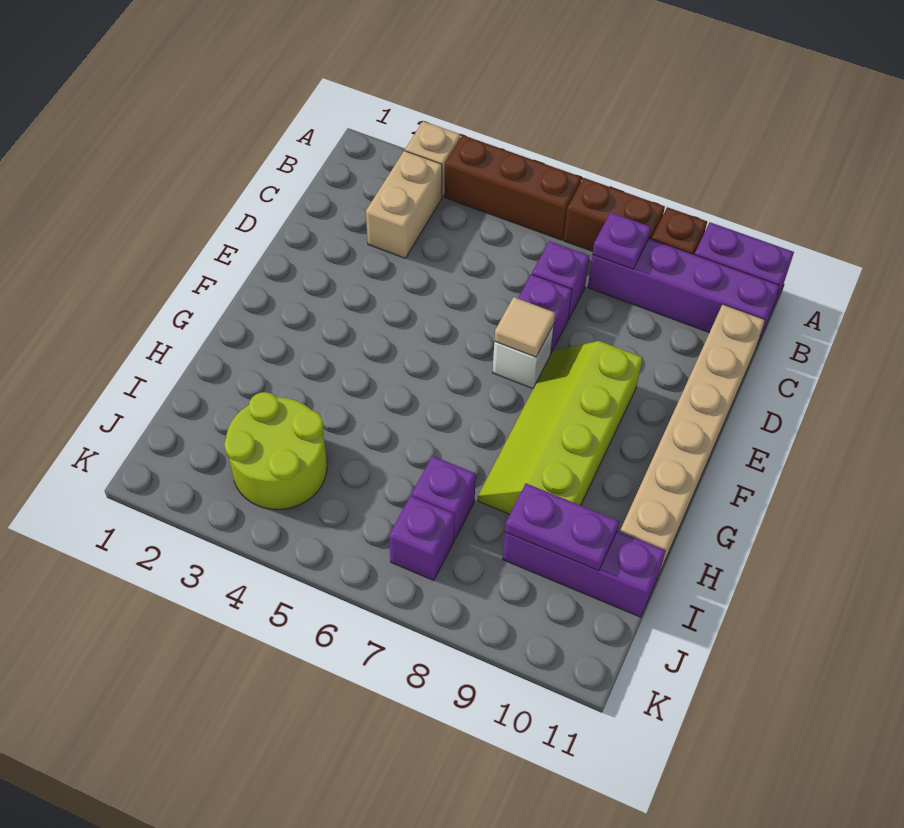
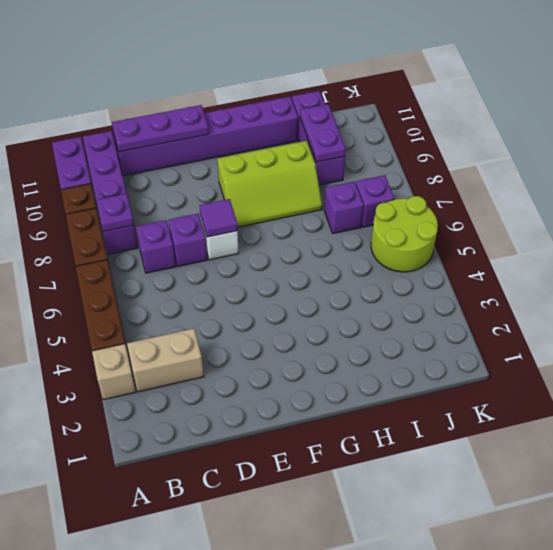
tan brick C11:H11 level 1 -> purple brick C11:H11 level 1
none -> purple plate C11:E11 level 2
tan tile E7 level 2 -> purple tile E7 level 2
lime slope E8:H9 level 1 top 9 -> lime slope F8:H9 level 1 top 9
lime round brick I3:J4 level 1 -> lime round brick J5:K6 level 1

